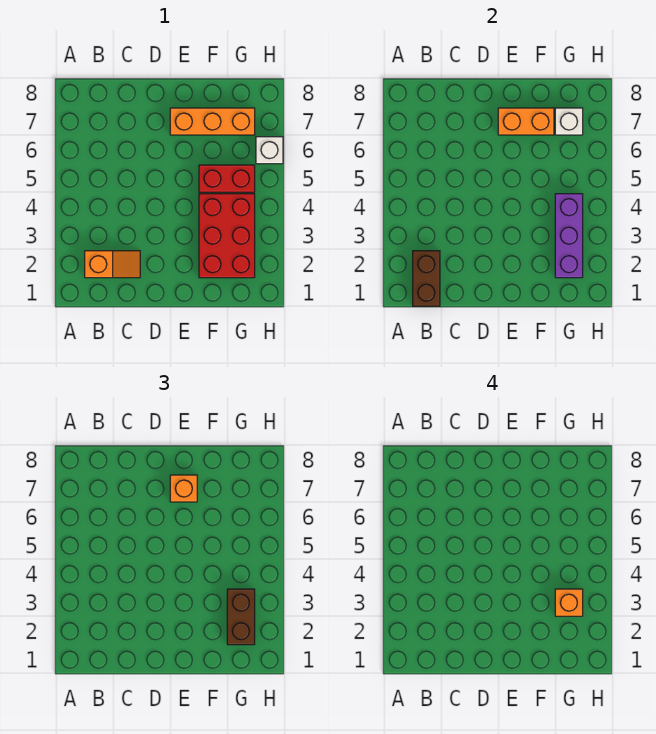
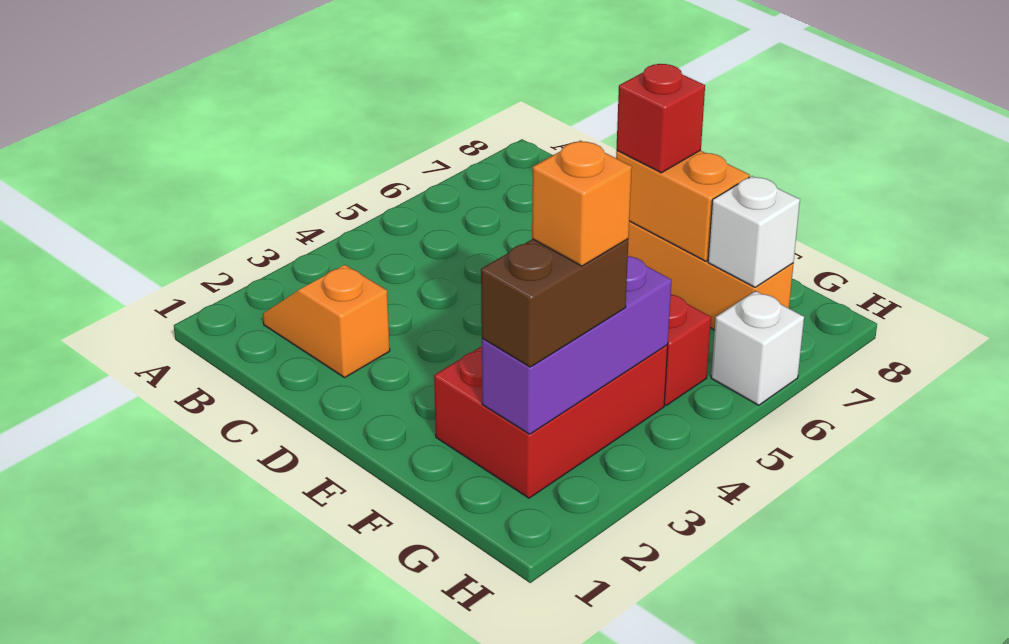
brown brick B1:B2 level 2 -> none
orange slope B2:C2 level 1 top B -> orange slope B2:C2 level 1 top C
orange brick E7 level 3 -> red brick E7 level 3

